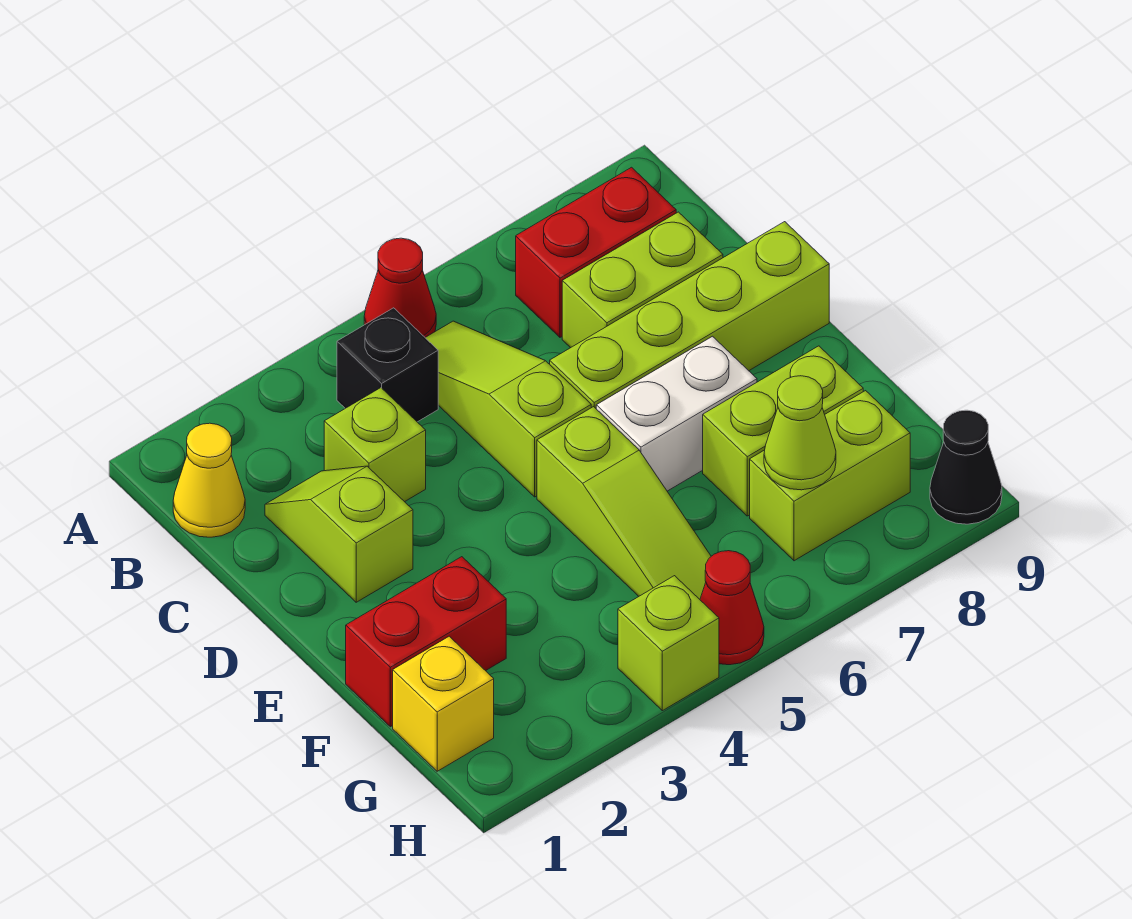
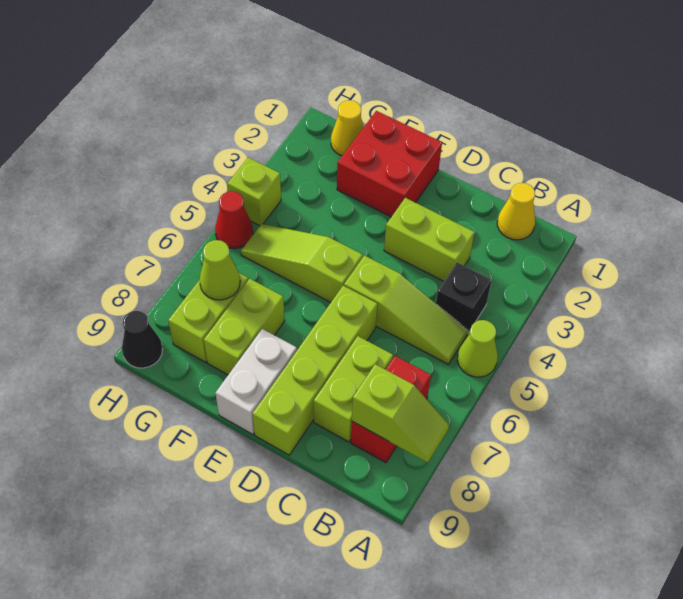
red cone A5 level 1 -> lime cone A5 level 1
lime slope C2:D2 level 1 top D -> lime slope A8:B8 level 2 top B
lime brick C3 level 1 -> lime brick C3:D3 level 1
white brick E6:E7 level 1 -> white brick E8:E9 level 1
red brick F1:F2 level 1 -> red brick E1:F2 level 1
yellow brick G1 level 1 -> yellow cone G1 level 1

